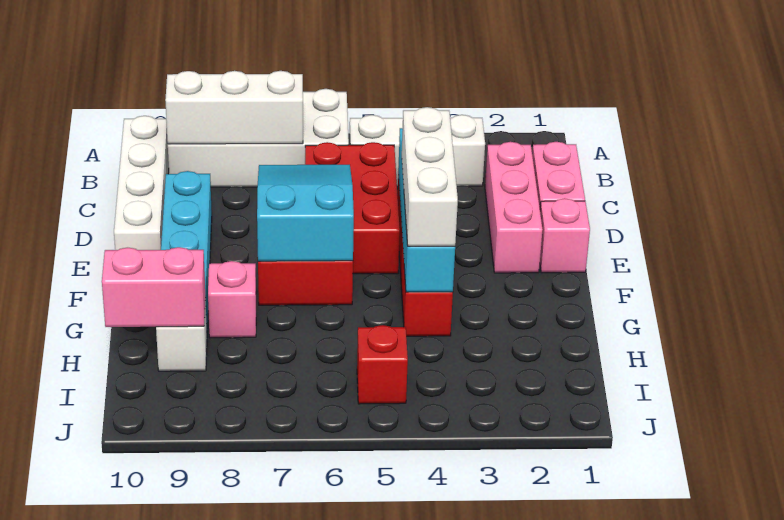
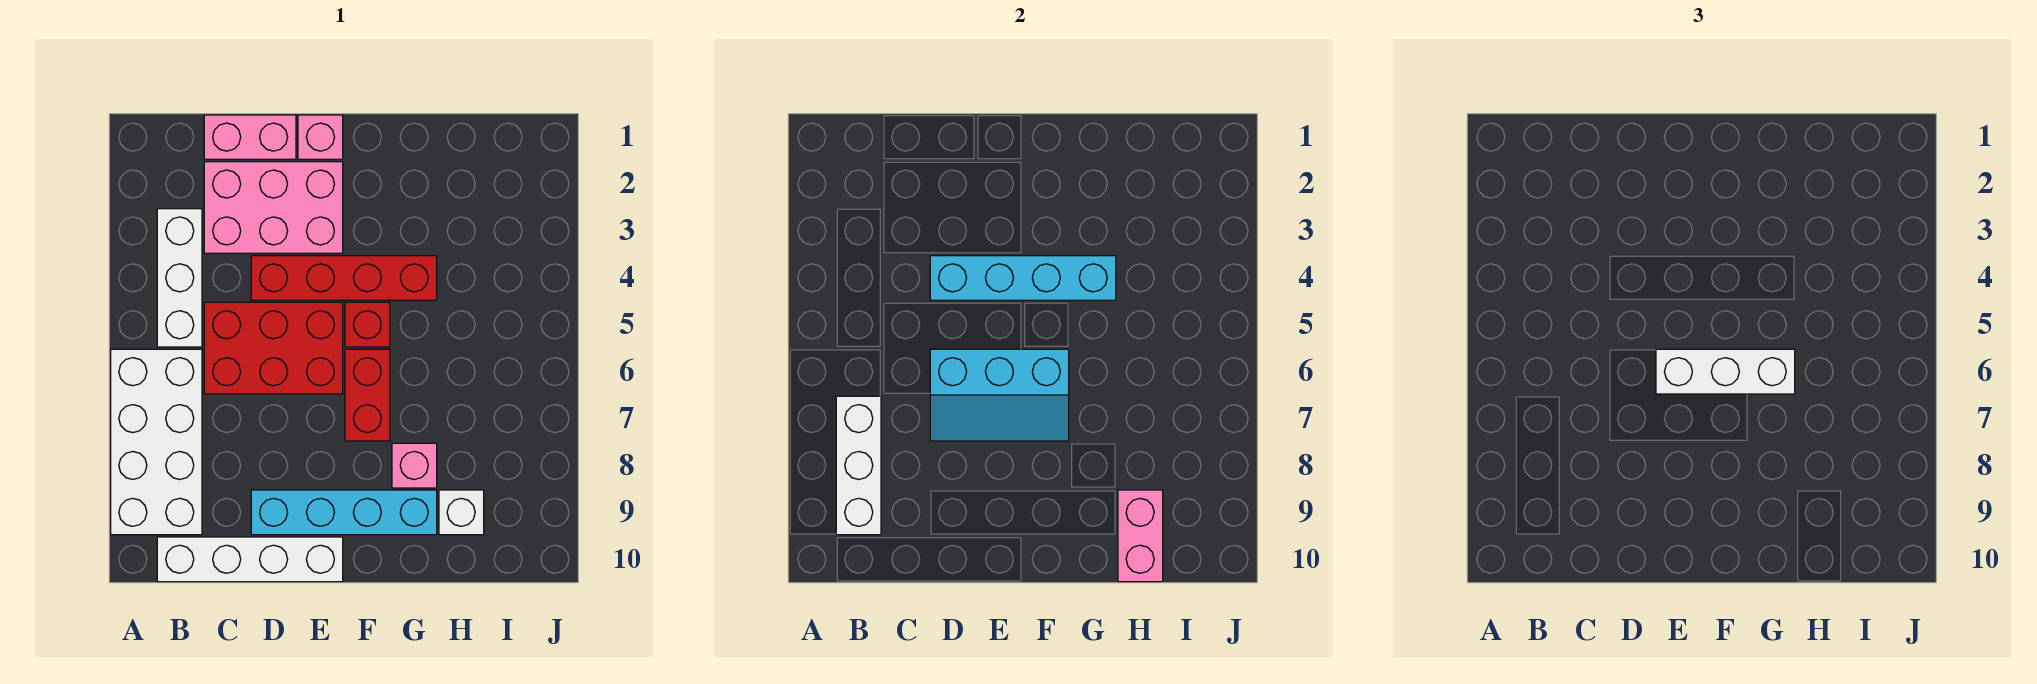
pink brick C2:E2 level 1 -> pink brick C2:E3 level 1
cyan slope D6:F7 level 2 top F -> cyan slope D6:F7 level 2 top 6
white brick E4:G4 level 3 -> white brick E6:G6 level 3
red brick I5 level 1 -> red brick F5 level 1

